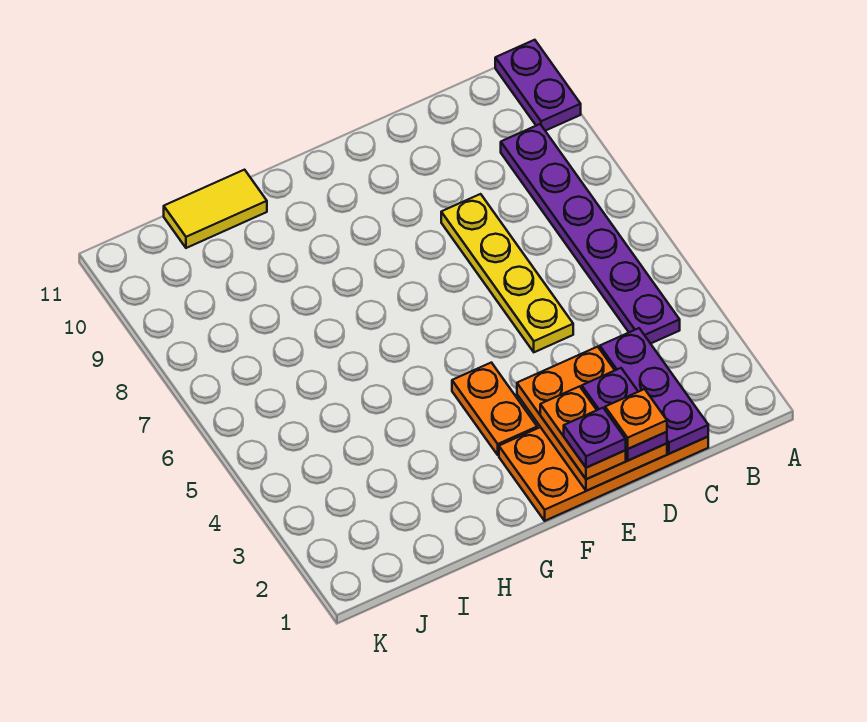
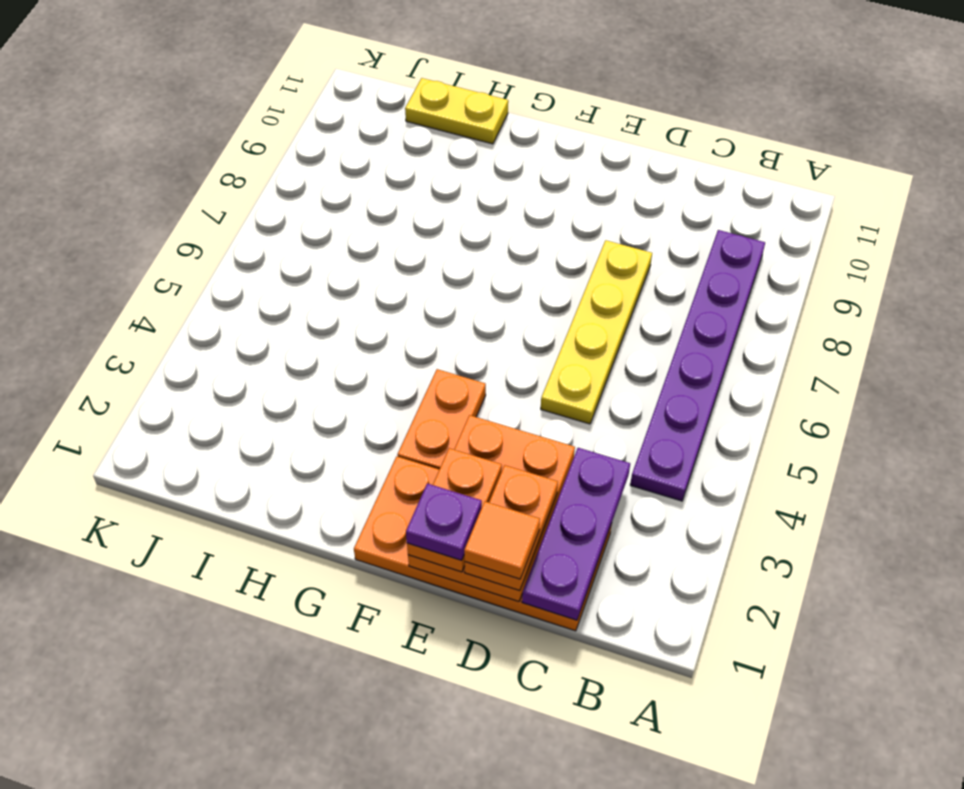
purple plate A10:A11 level 1 -> none
purple plate D1:D2 level 3 -> orange plate D1:D2 level 3
orange plate D1 level 4 -> orange tile D1 level 4
yellow tile H11:I11 level 1 -> yellow plate H11:I11 level 1

